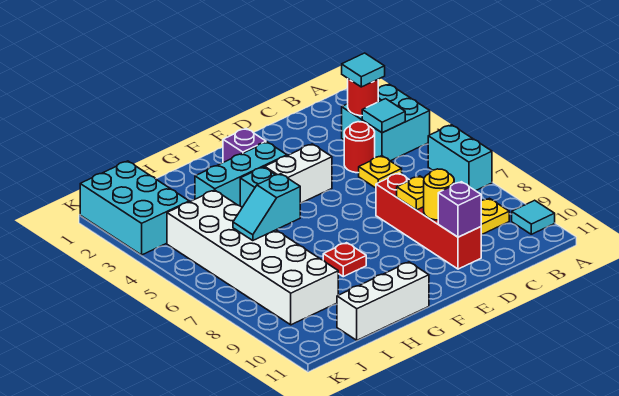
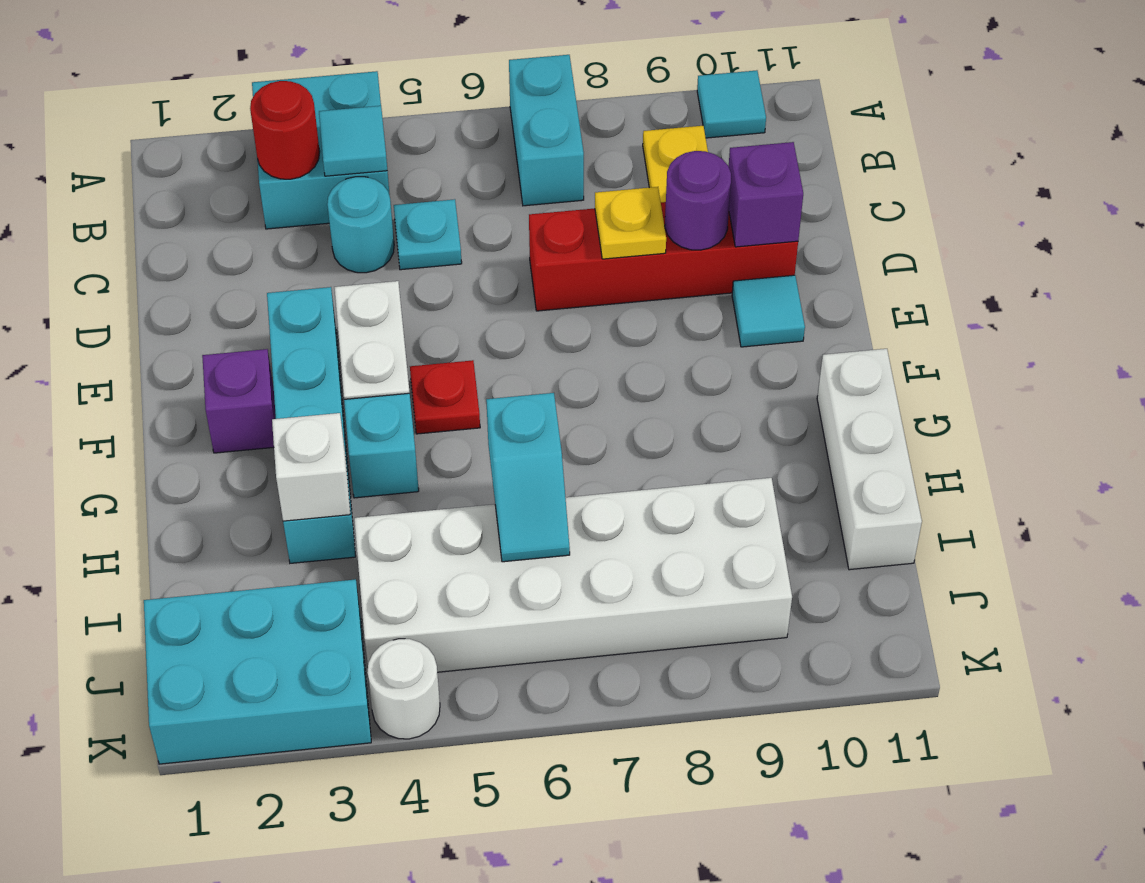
cyan brick A6:A7 level 1 -> cyan brick A7:B7 level 1
cyan tile B3 level 3 -> cyan tile E10 level 1
red round brick C4 level 1 -> cyan round brick C4 level 1
yellow plate C5 level 1 -> cyan plate C5 level 1
yellow round brick D9 level 2 -> purple round brick D9 level 2
cyan brick F3:H3 level 1 -> cyan brick E3:H3 level 1
red plate G8 level 1 -> red plate F5 level 1
none -> white brick H3 level 2
none -> white round brick K4 level 1

